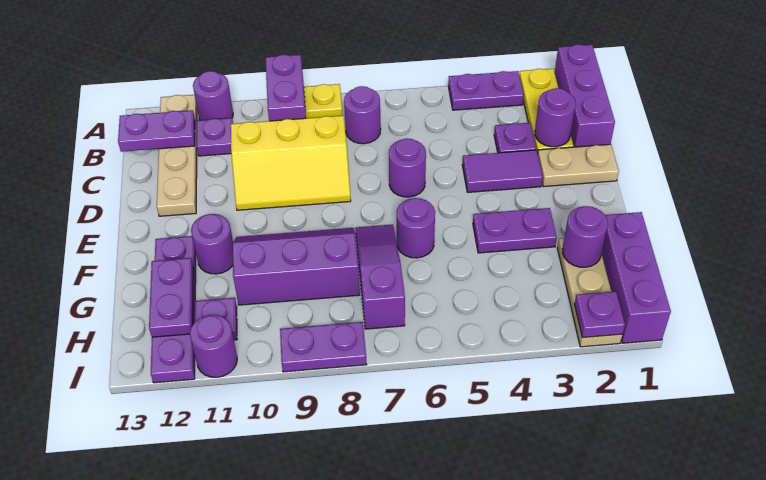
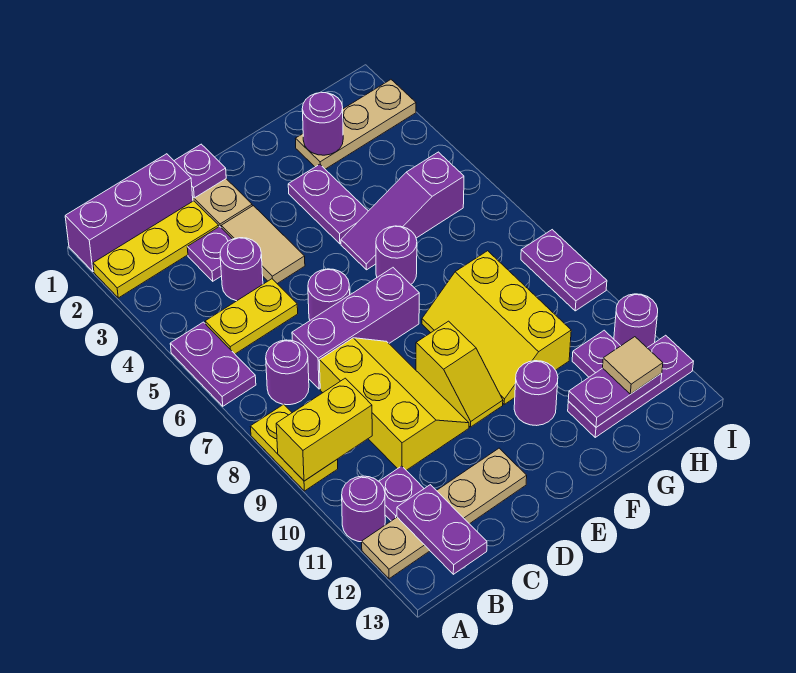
purple plate A3:A4 level 1 -> purple plate A5:A6 level 1
purple brick A9:B9 level 2 -> yellow brick A9:B9 level 2
none -> yellow plate B5:C5 level 1
purple round brick C2 level 2 -> purple round brick C4 level 1
purple tile D3:D4 level 1 -> tan tile D3:D4 level 1
none -> yellow slope E9:E10 level 1 top 9
purple slope F7:H7 level 1 top H -> purple slope F5:H5 level 1 top H
purple slope F8:G10 level 1 top G -> yellow slope F8:G10 level 1 top G
purple plate F12:I12 level 1 -> purple plate G12:I12 level 1
purple brick G1:I1 level 1 -> purple brick C7:E7 level 1
none -> tan tile H12 level 3
purple plate I2 level 2 -> purple plate D1 level 2

